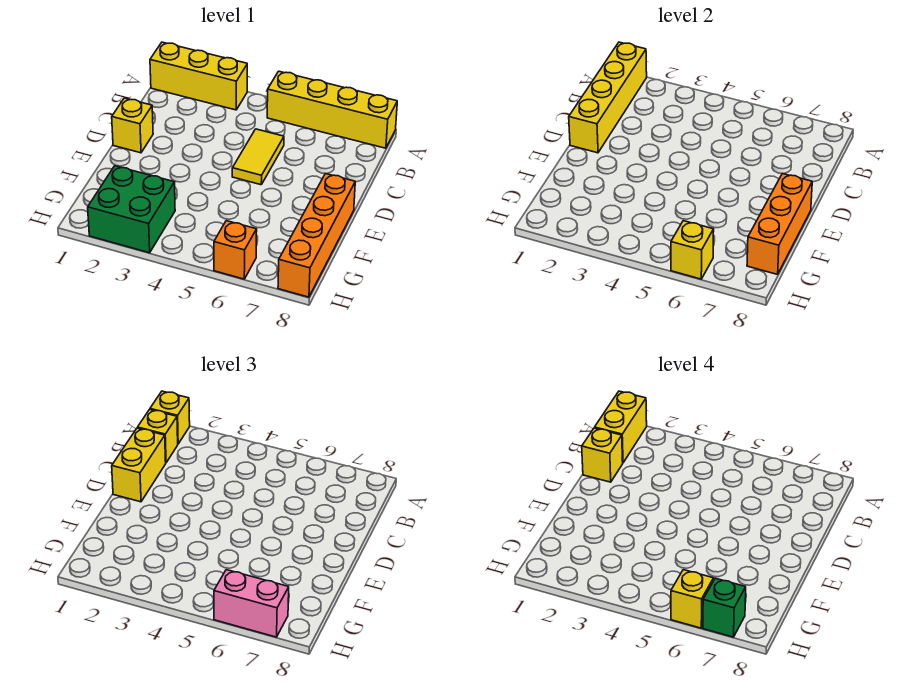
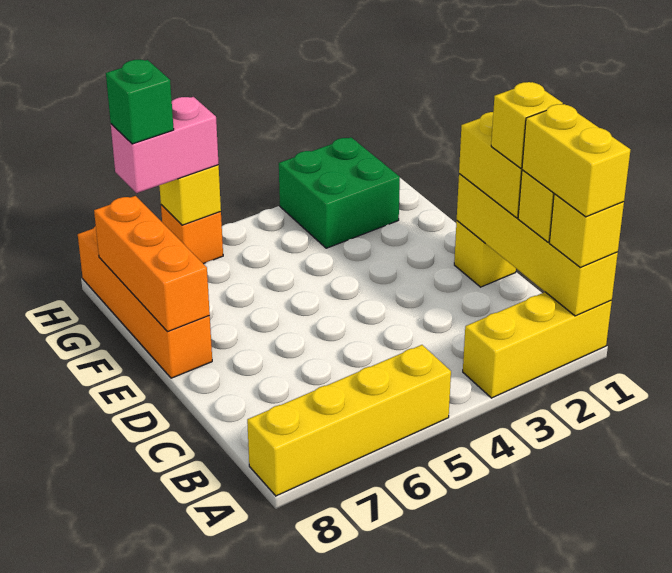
yellow tile C5:D5 level 1 -> none
yellow brick H6 level 4 -> none

